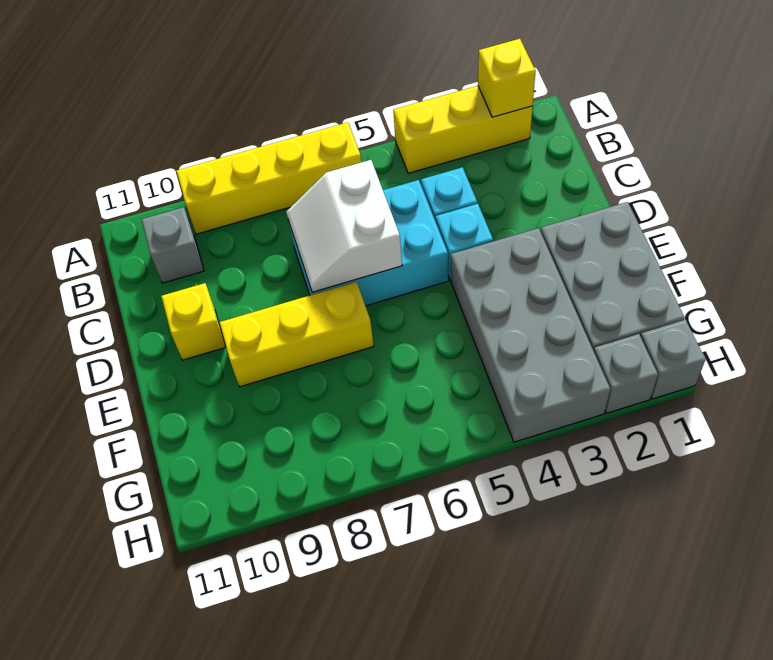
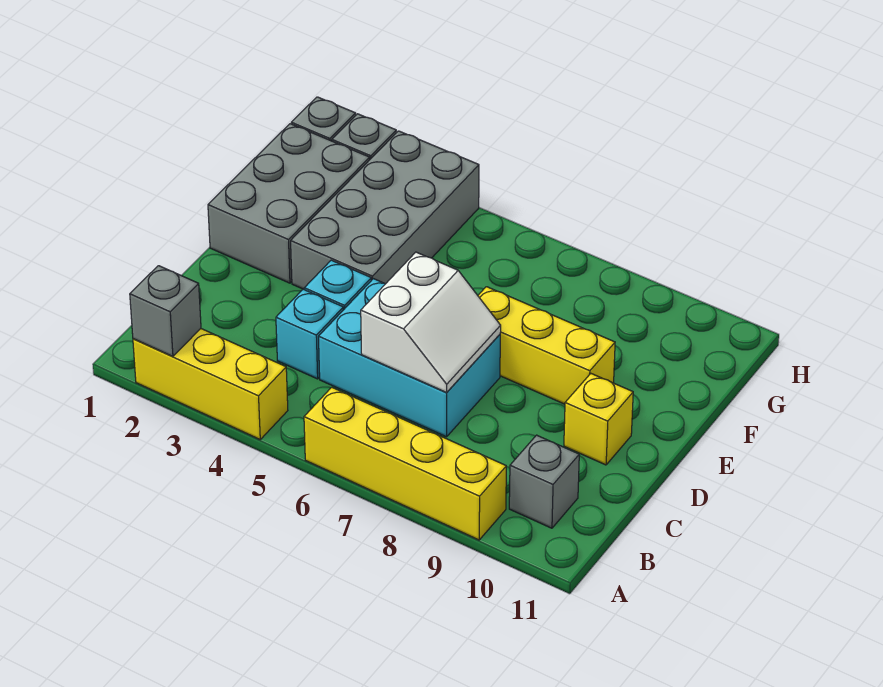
yellow brick A2 level 2 -> grey brick A2 level 2

